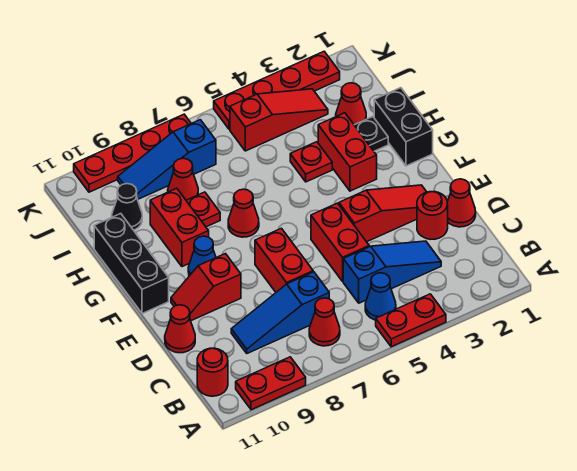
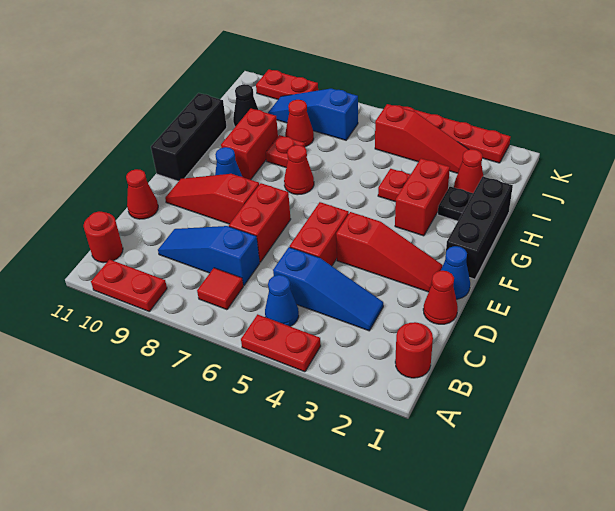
red cone B7 level 1 -> red tile B7 level 1
red round brick D2 level 1 -> red round brick B1 level 1
none -> blue cone E1 level 1
red slope E9:E10 level 1 top 9 -> red slope E8:E10 level 1 top 8
black brick G1:H1 level 1 -> black brick F1:H1 level 1
red plate K7:K10 level 1 -> red plate K9:K10 level 1

